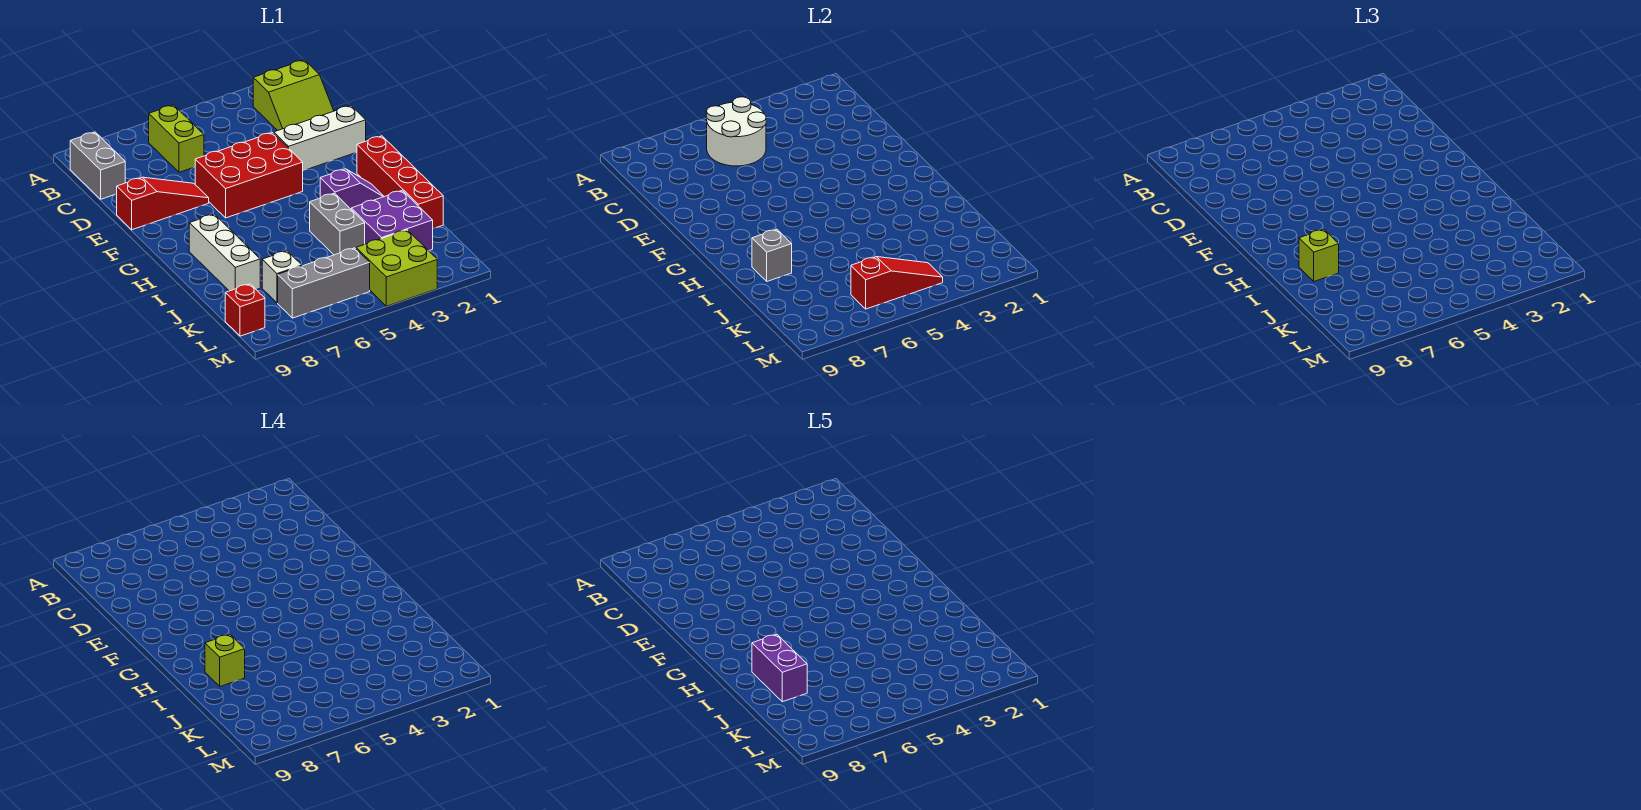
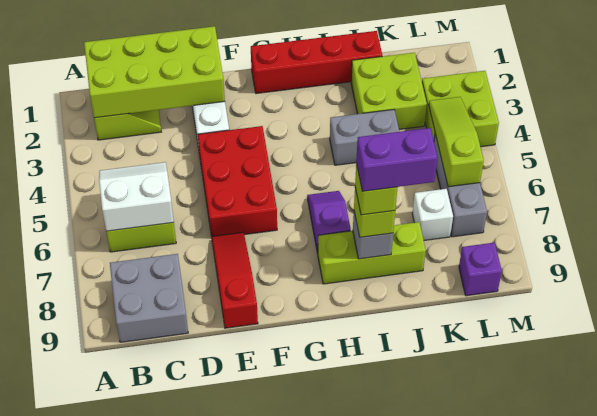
none -> lime brick B1:E2 level 2
white round brick B5:C6 level 2 -> white slope B5:C6 level 2 top 6
grey brick B9:C9 level 1 -> grey brick B8:C9 level 1
purple slope H2:H3 level 1 top 3 -> purple slope H6:H7 level 1 top 7
white brick H8:J8 level 1 -> lime brick H8:J8 level 1
purple brick J2:K3 level 1 -> lime brick J2:K3 level 1
red slope L4:L6 level 2 top 6 -> lime slope L4:L6 level 2 top 6
red brick L9 level 1 -> purple brick L9 level 1

